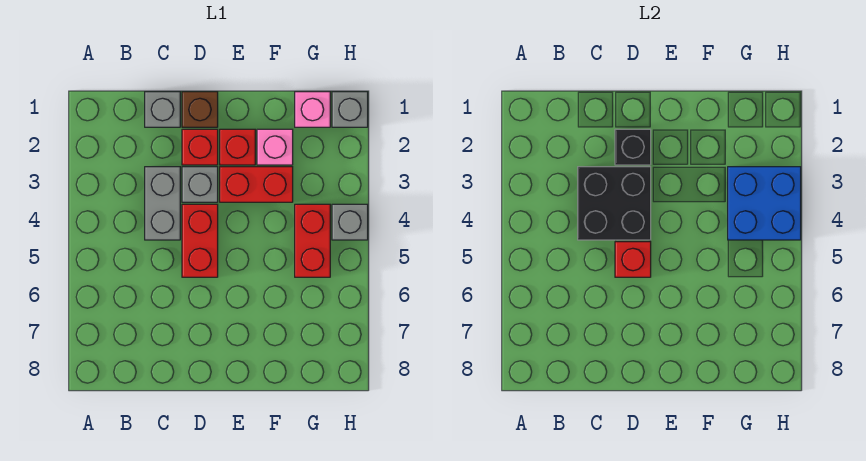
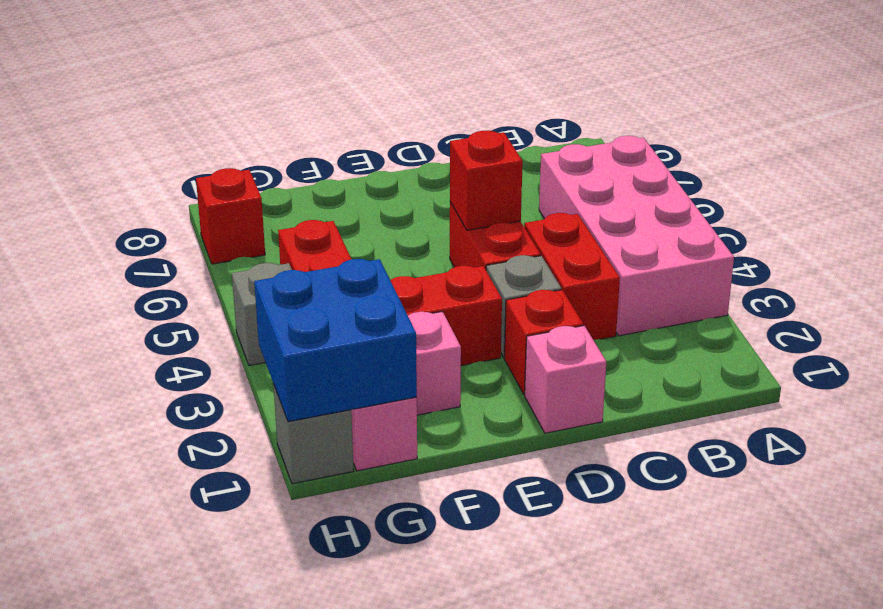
none -> pink brick A3:B6 level 1
grey brick C1 level 1 -> none
grey brick C3:C4 level 1 -> red brick C3:C4 level 1
black brick C3:D4 level 2 -> none
brown brick D1 level 1 -> pink brick D1 level 1
black brick D2 level 2 -> none
red brick E2 level 1 -> red brick H7 level 1
blue brick G3:H4 level 2 -> blue brick G1:H2 level 2

